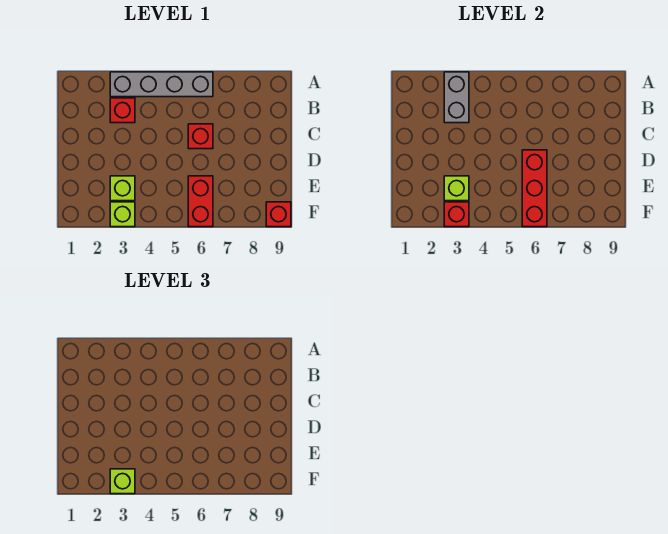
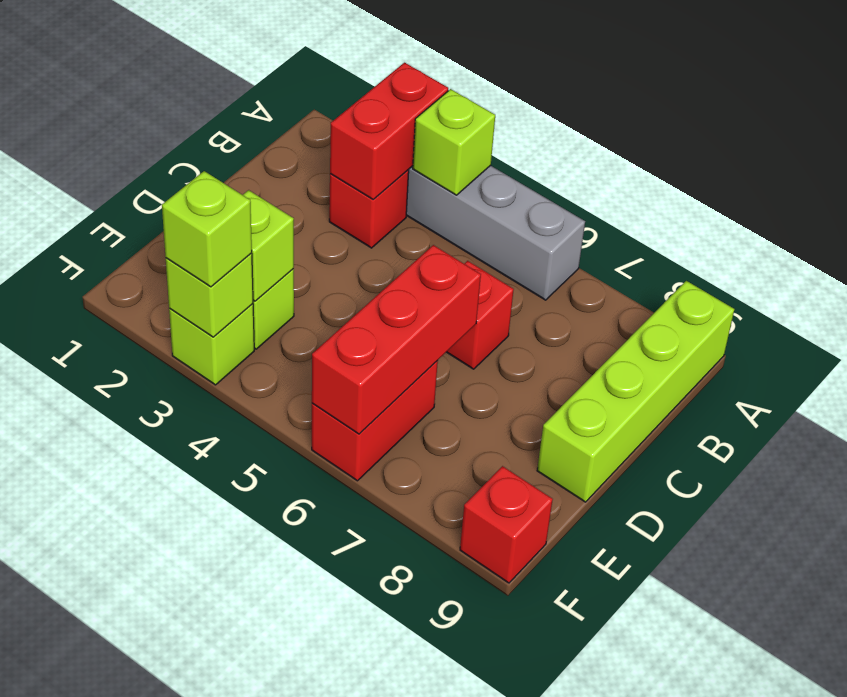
grey brick A3:B3 level 2 -> red brick A3:B3 level 2
none -> lime brick A4 level 2
none -> lime brick A9:D9 level 1
red brick F3 level 2 -> lime brick F3 level 2

